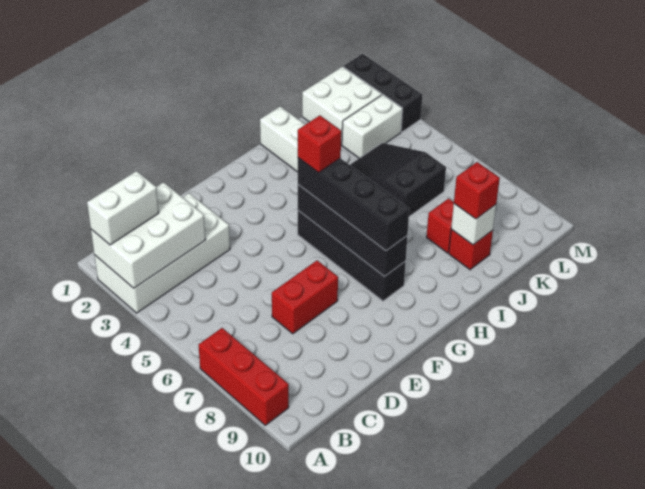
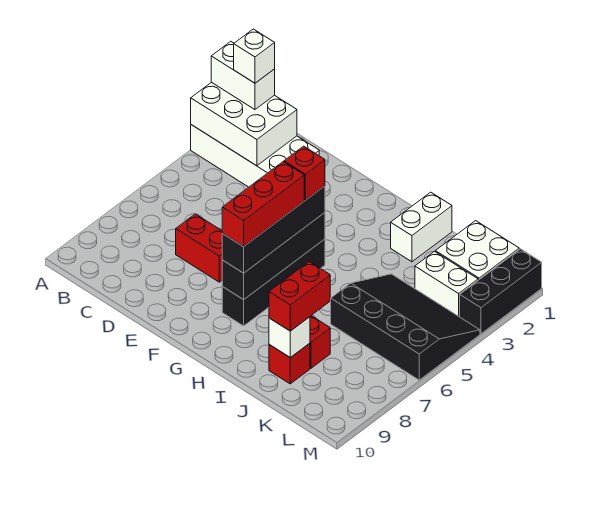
red brick A7:A9 level 1 -> red brick G6:G8 level 4
none -> white brick B2 level 4
black slope J4:K6 level 1 top 6 -> black slope J4:M6 level 1 top 6
red brick J9 level 3 -> red brick J8:J9 level 3

